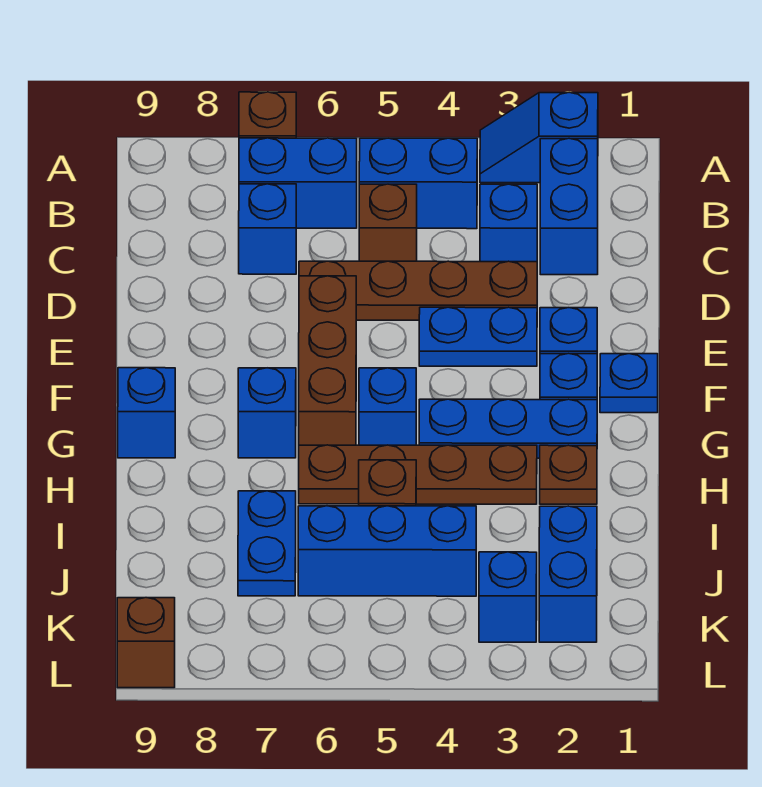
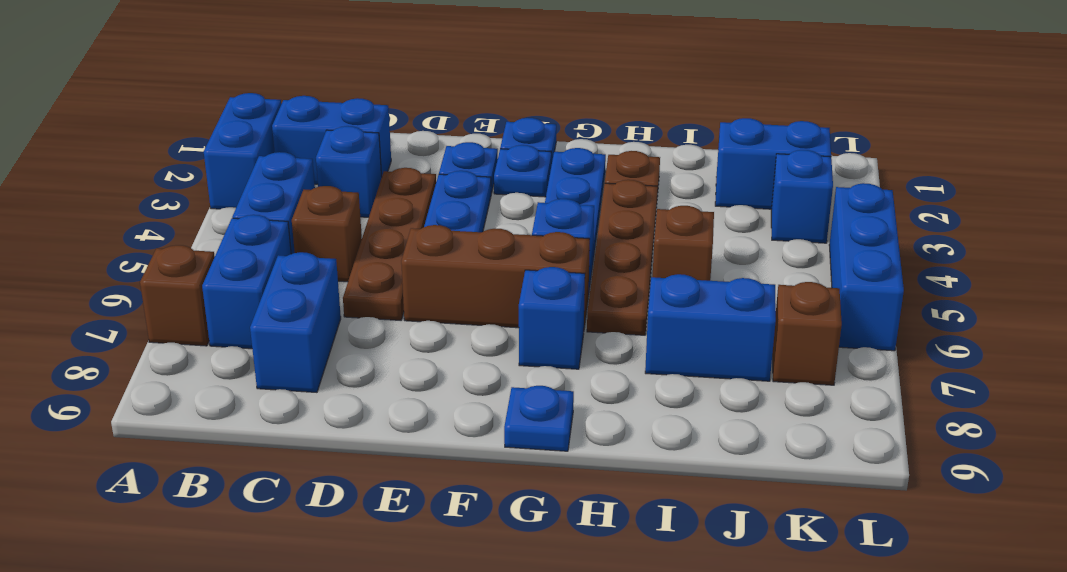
blue slope A2:A3 level 1 top 2 -> blue brick A2:A3 level 1
blue brick C7 level 1 -> blue brick C7:C8 level 1
blue brick G9 level 1 -> blue plate G9 level 1
blue plate I7:J7 level 1 -> blue brick I7:J7 level 1
blue brick J4:J6 level 1 -> blue brick L4:L6 level 1
brown brick L9 level 1 -> brown brick K7 level 1

